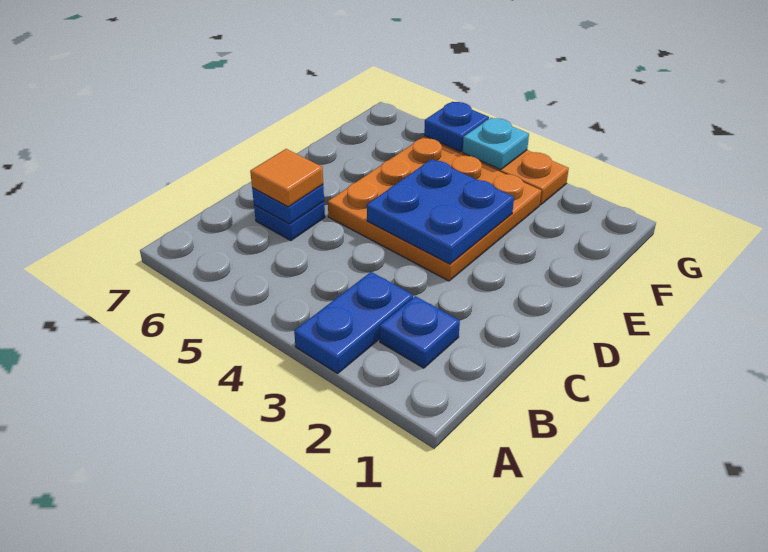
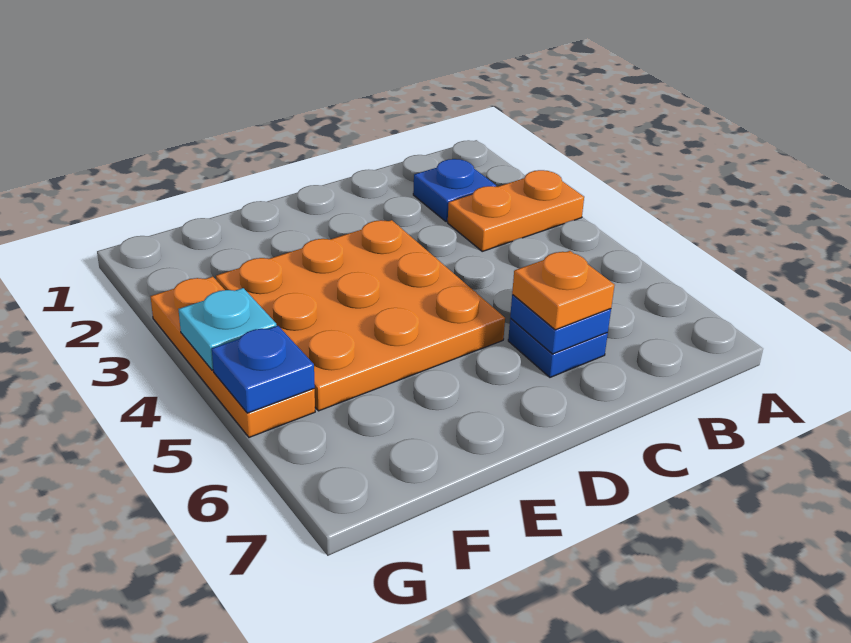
blue plate A3:B3 level 1 -> orange plate A3:B3 level 1
orange tile C6 level 3 -> orange plate C6 level 3
blue plate D3:E4 level 2 -> none

